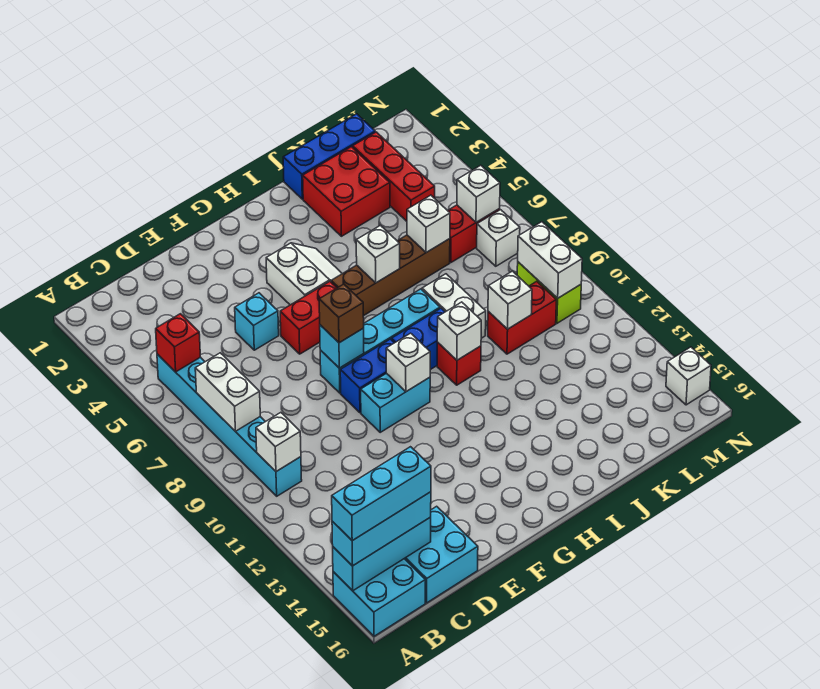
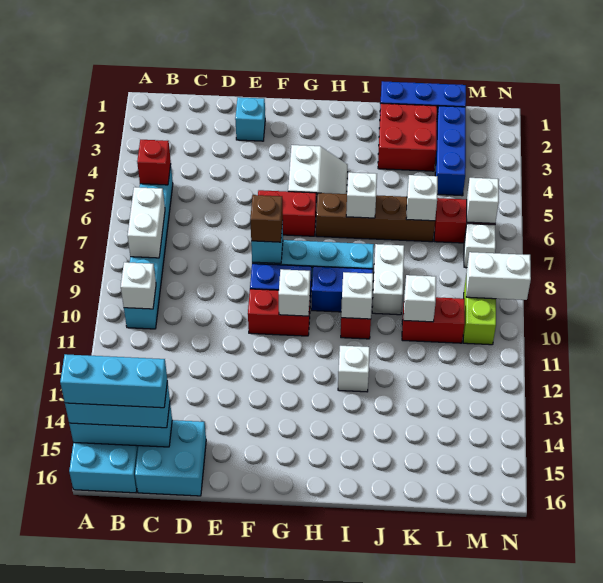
cyan brick E5 level 1 -> cyan brick E2 level 1
cyan brick F10:G10 level 1 -> red brick F10:G10 level 1
red brick L2:L4 level 1 -> blue brick L2:L4 level 1
white brick M9:M10 level 2 -> white brick M9:N9 level 2
white brick N15 level 1 -> white brick I12 level 1

